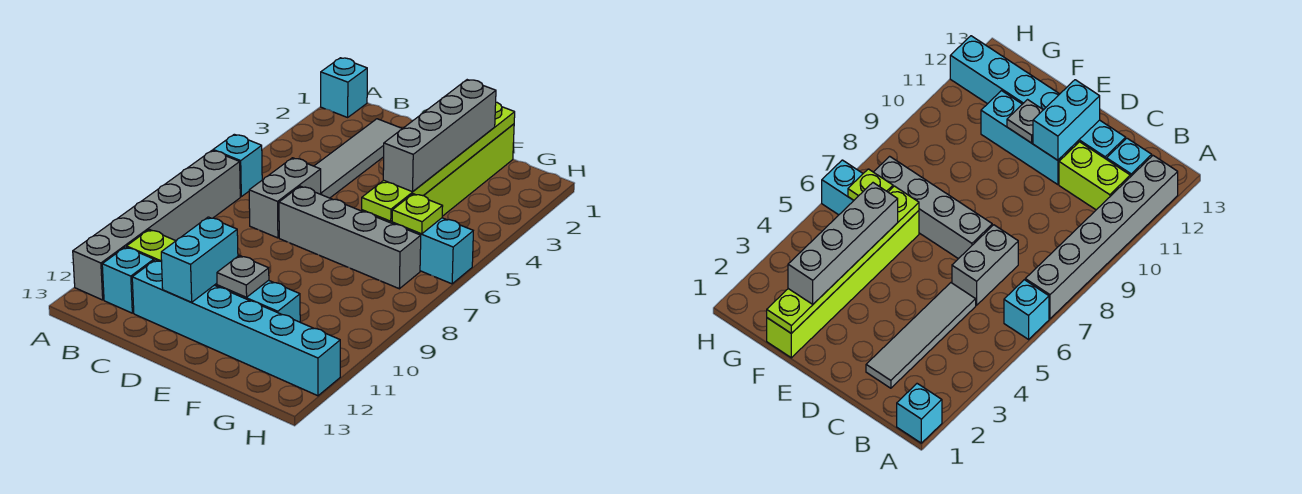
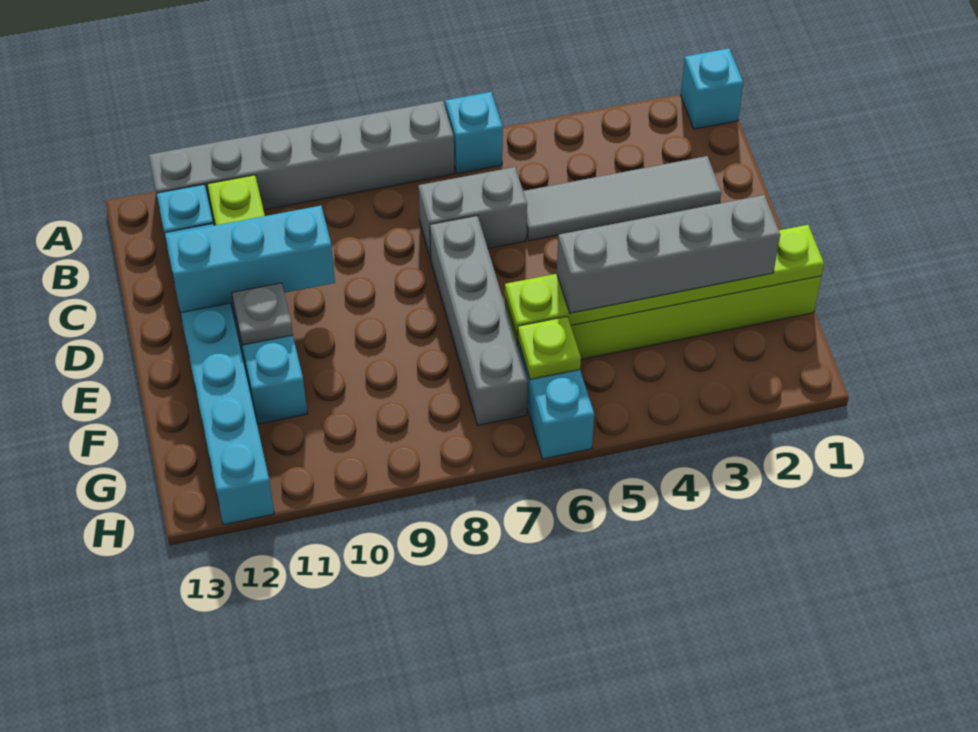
cyan brick D11:D12 level 2 -> cyan brick D10:D12 level 2

